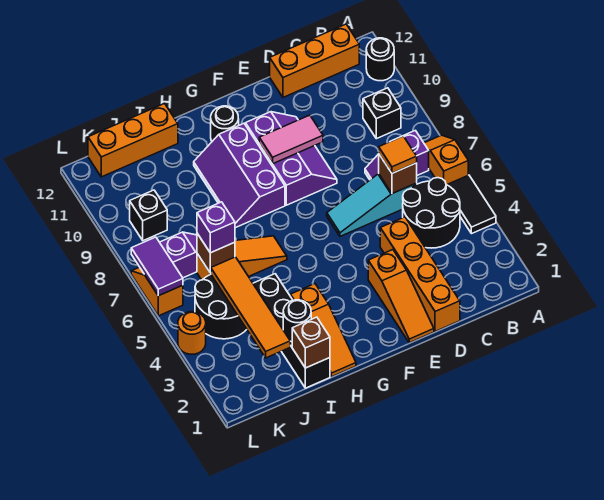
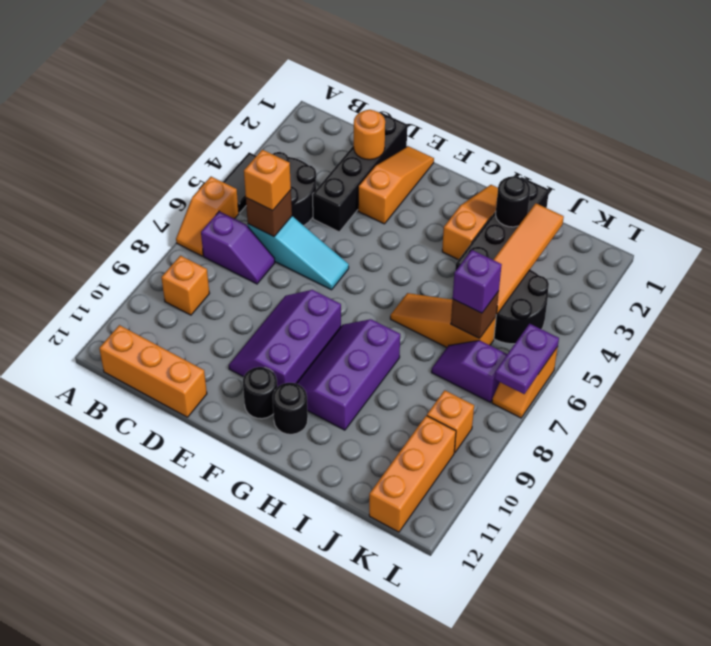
black round brick A11 level 1 -> black round brick F11 level 1
black brick B9 level 1 -> orange brick B9 level 1
orange tile C6 level 3 -> orange brick C6 level 3
orange brick D1:D4 level 1 -> black brick D1:D4 level 1
pink tile E9:F9 level 2 -> none
purple slope G8:H10 level 1 top G -> purple slope G8:H10 level 1 top H
brown brick I1 level 2 -> none
orange brick I12:K12 level 1 -> orange brick K10:K12 level 1
black brick K9 level 1 -> orange brick K9 level 1
orange round brick L4 level 1 -> orange round brick D2 level 2
purple tile L6:L7 level 2 -> purple plate L6:L7 level 2

